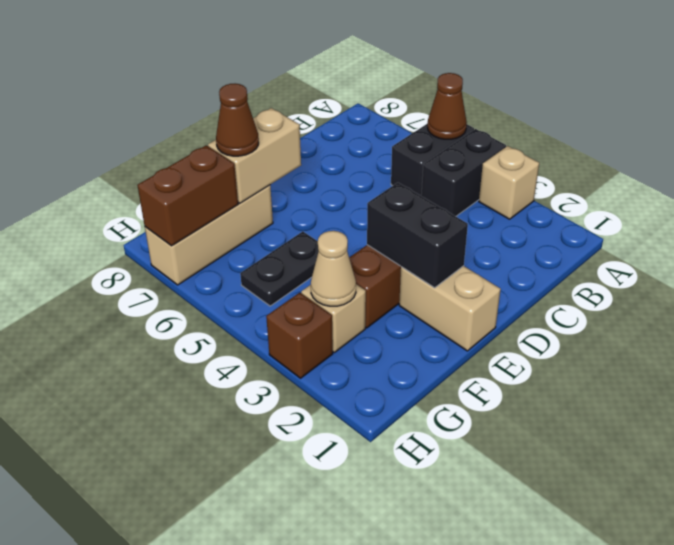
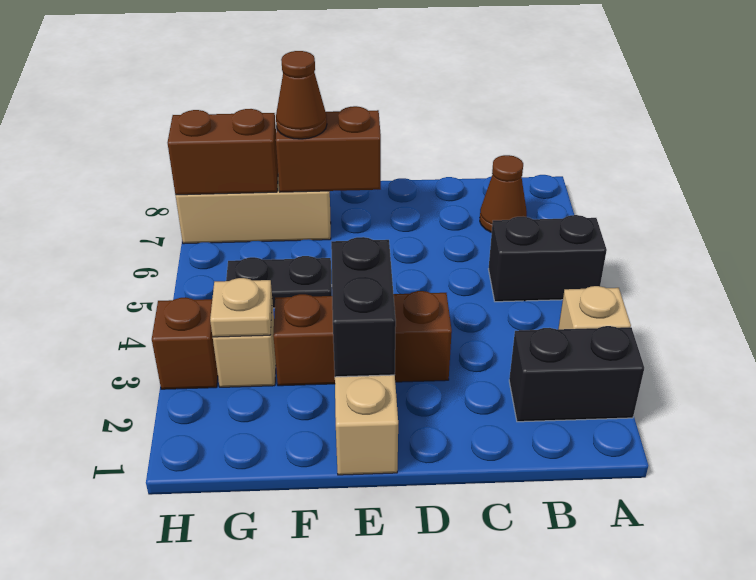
black brick A4:B4 level 1 -> black brick A2:B2 level 1
brown cone A5 level 2 -> brown cone B7 level 1
tan brick E7:F7 level 2 -> brown brick E7:F7 level 2
tan cone G3 level 2 -> tan plate G3 level 2

